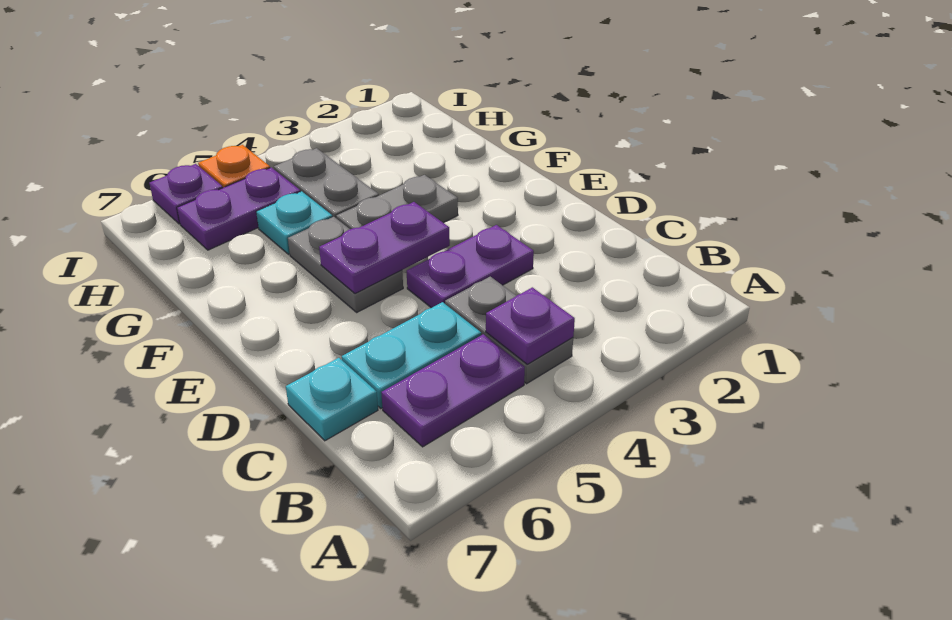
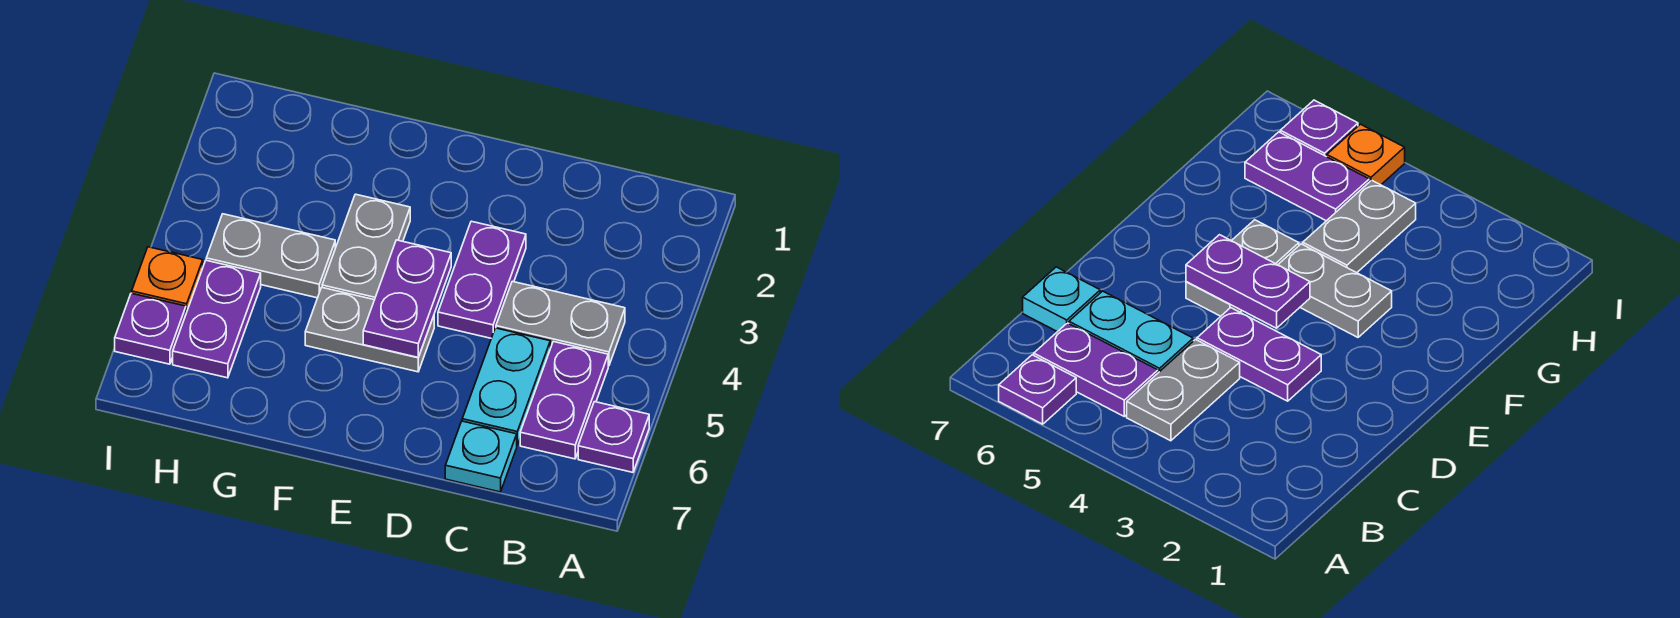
purple plate B4 level 2 -> purple plate A6 level 1
cyan plate G5 level 1 -> none

